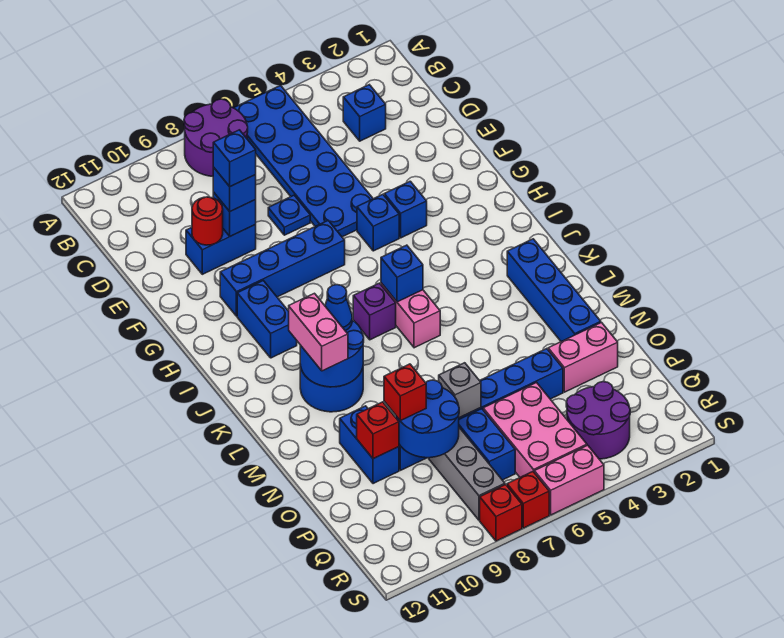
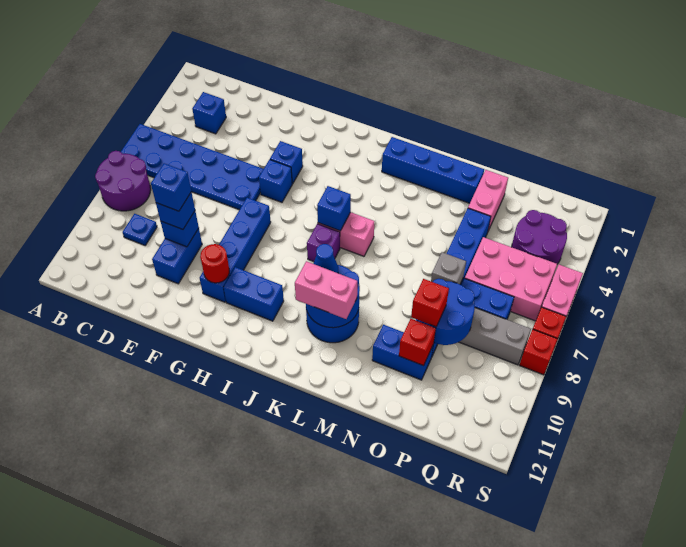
blue plate E7 level 1 -> blue plate C9 level 1
red round brick E10 level 2 -> red round brick G10 level 2

